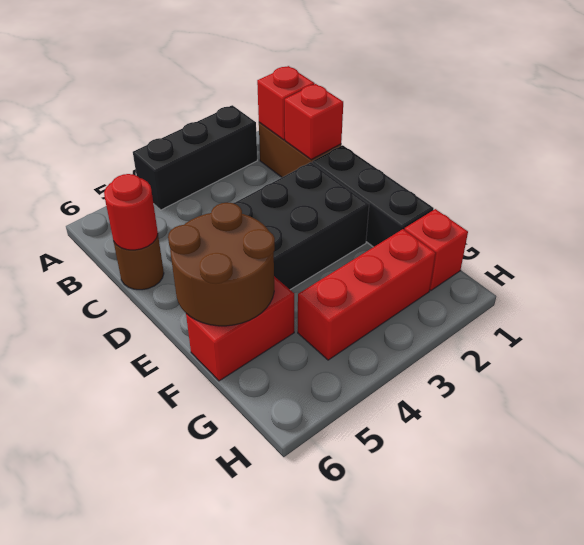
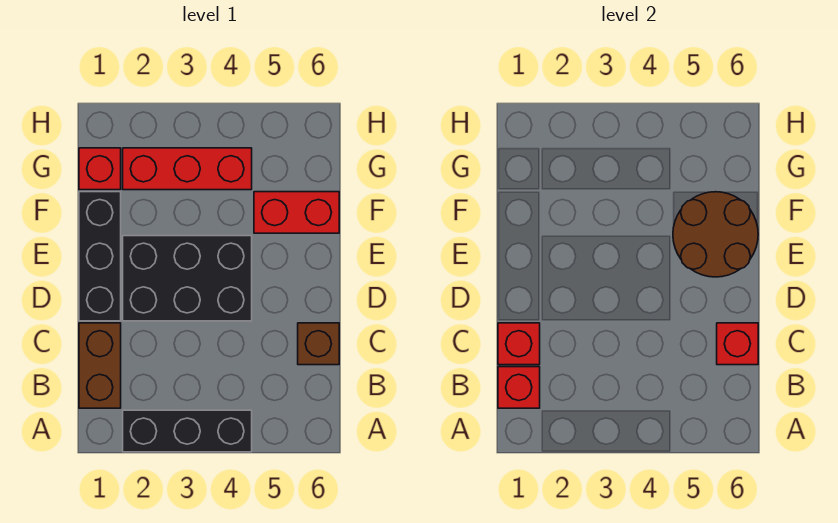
brown round brick C6 level 1 -> brown brick C6 level 1
red round brick C6 level 2 -> red brick C6 level 2

